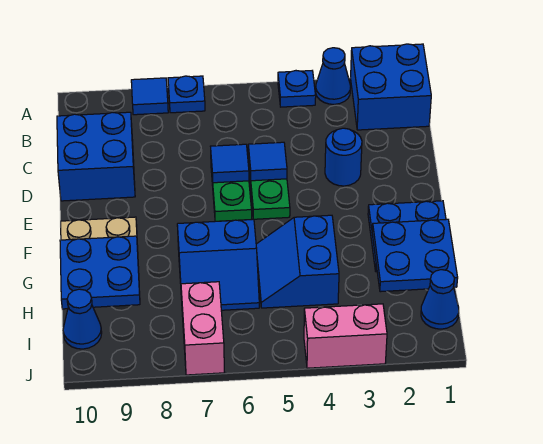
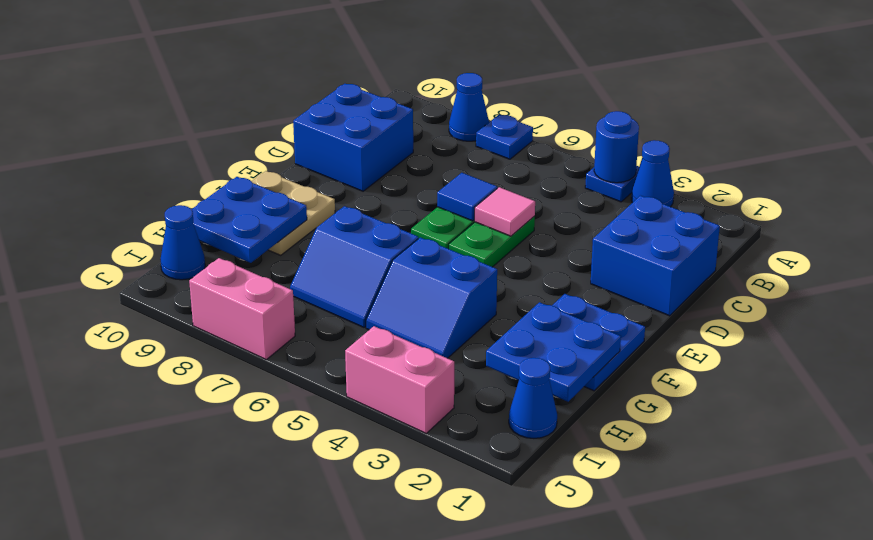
blue brick A1:B2 level 1 -> blue brick C1:D2 level 1
blue tile A8 level 1 -> blue cone A8 level 1
blue round brick D3 level 1 -> blue round brick A4 level 2
blue tile D5 level 2 -> pink tile D5 level 2
blue slope G4:H5 level 1 top 4 -> blue slope G4:H5 level 1 top G
pink brick I7:J7 level 1 -> pink brick J7:J8 level 1

